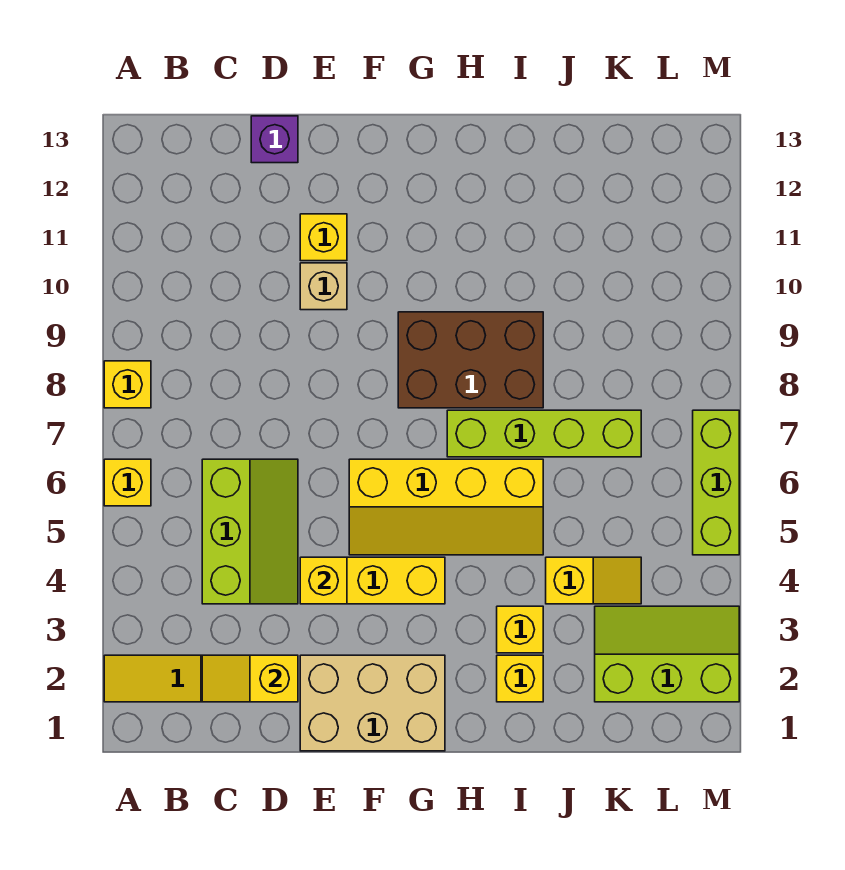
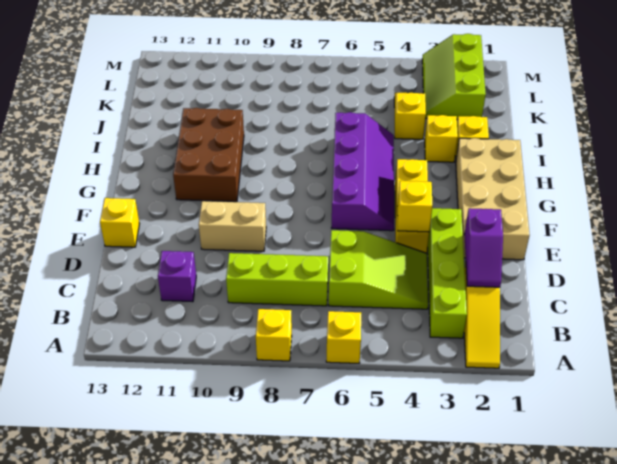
yellow slope C2:D2 level 2 top D -> purple slope C2:D2 level 2 top D
lime slope C4:D6 level 1 top C -> lime slope C4:D6 level 1 top 6
purple brick D13 level 1 -> purple brick C11 level 1
tan brick E1:G2 level 1 -> tan brick E1:H2 level 1
tan brick E10 level 1 -> tan brick E9:E10 level 1
yellow brick E11 level 1 -> yellow brick E13 level 1
yellow slope F5:I6 level 1 top 6 -> purple slope F5:I6 level 1 top 6
brown brick G8:I9 level 1 -> brown brick G10:I11 level 1
lime brick H7:K7 level 1 -> lime brick B3:E3 level 1
lime brick M5:M7 level 1 -> lime brick C7:C9 level 1

